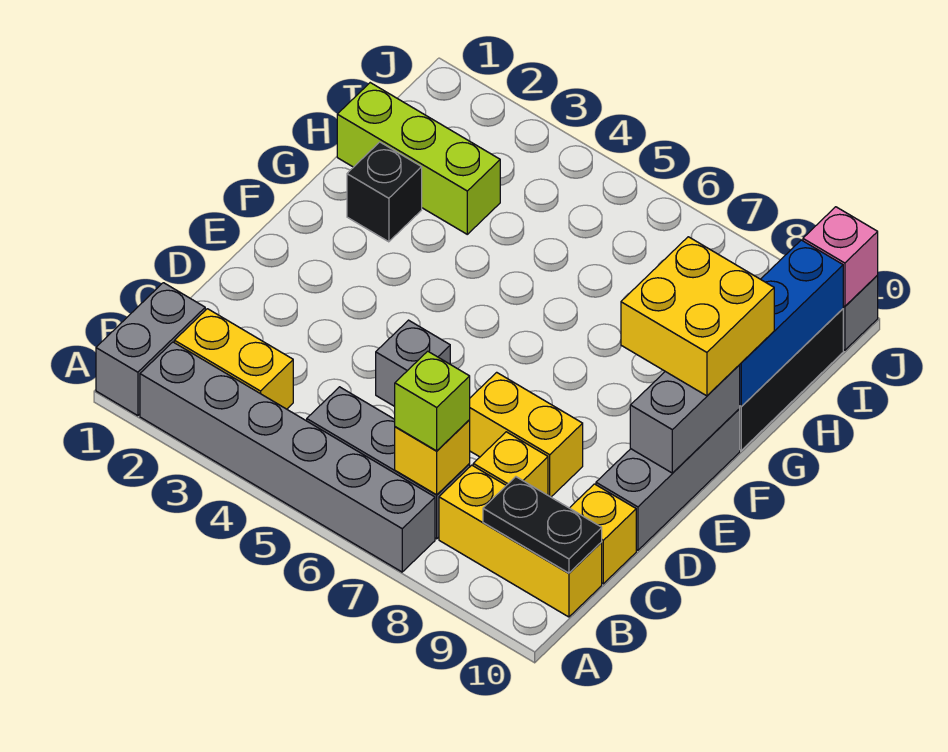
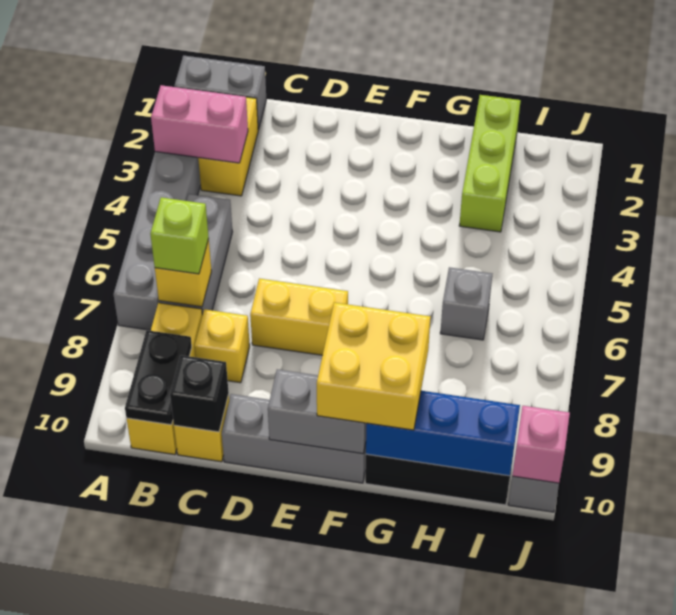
none -> pink brick A3:B3 level 2
grey brick D5 level 1 -> grey brick H6 level 1
yellow brick D7:D8 level 1 -> yellow brick D7:E7 level 1
black brick G2 level 1 -> black brick C10 level 2

